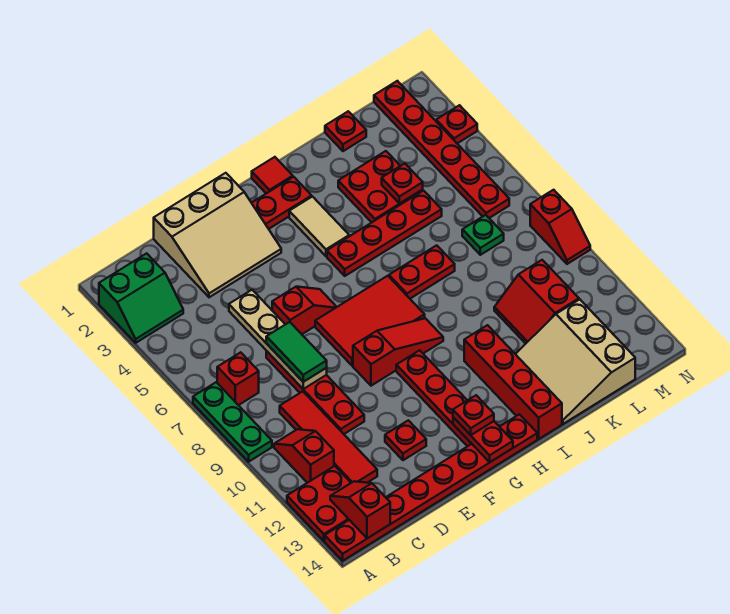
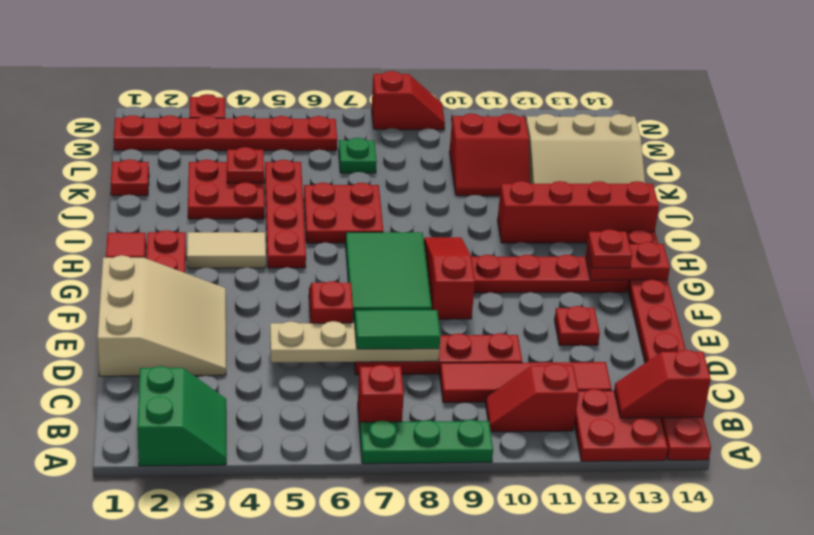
red tile F7:H8 level 1 -> green tile F7:H8 level 1
red plate I7:J7 level 1 -> red plate I6:J7 level 1

